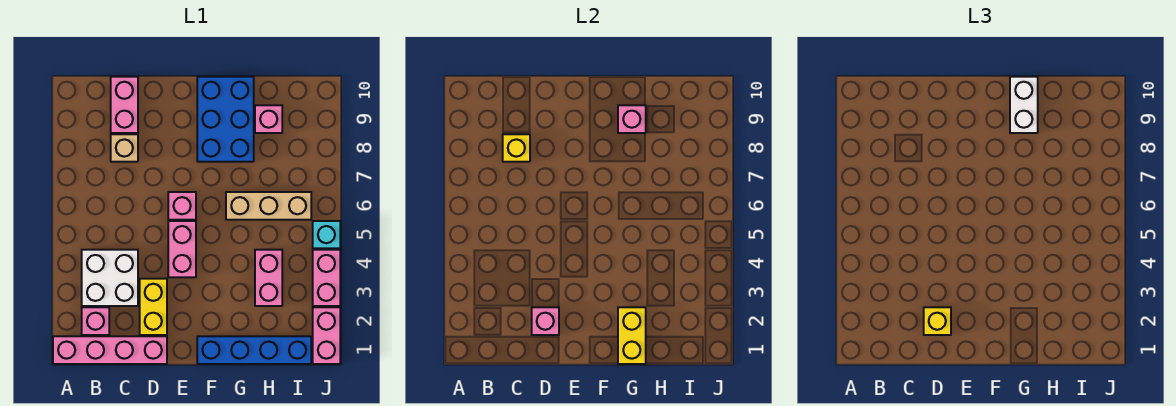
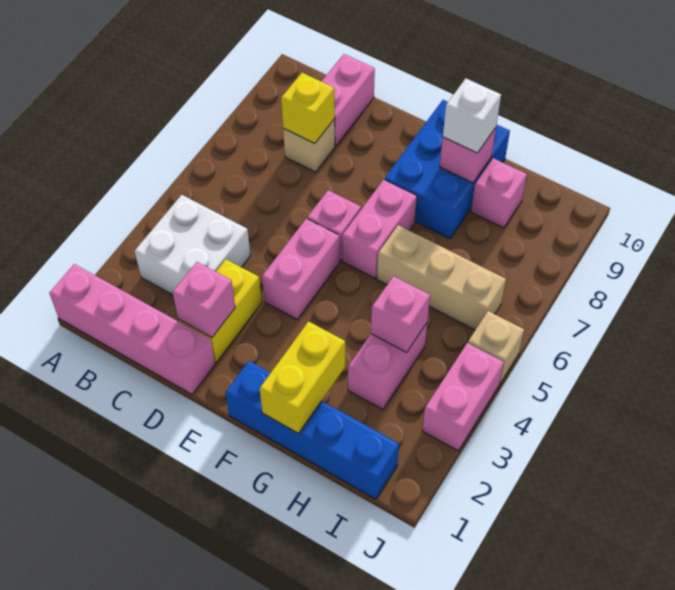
pink brick B2 level 1 -> pink brick H4 level 2
yellow brick D2 level 3 -> none
white brick G9:G10 level 3 -> white brick G9 level 3
pink brick J1:J2 level 1 -> pink brick F6:F7 level 1
cyan brick J5 level 1 -> tan brick J5 level 1

